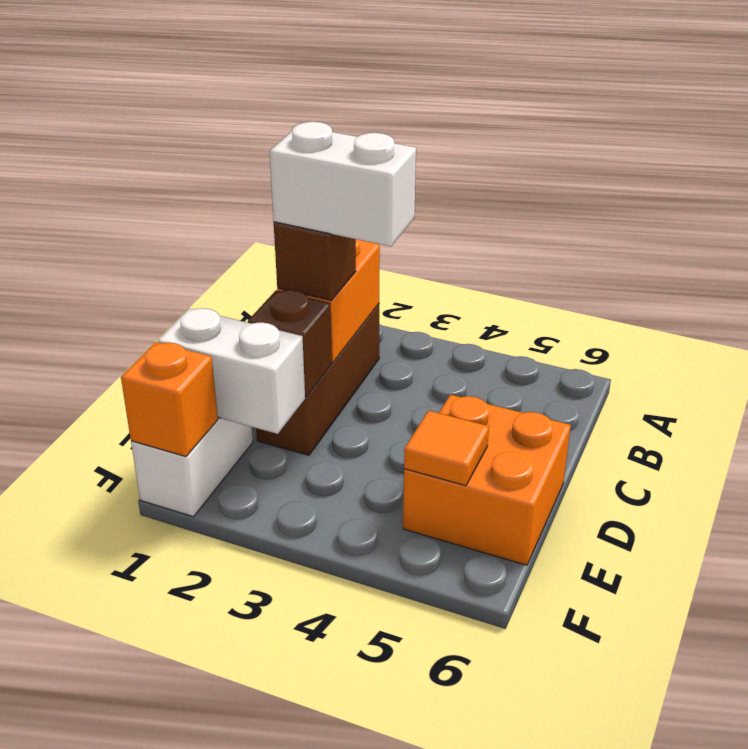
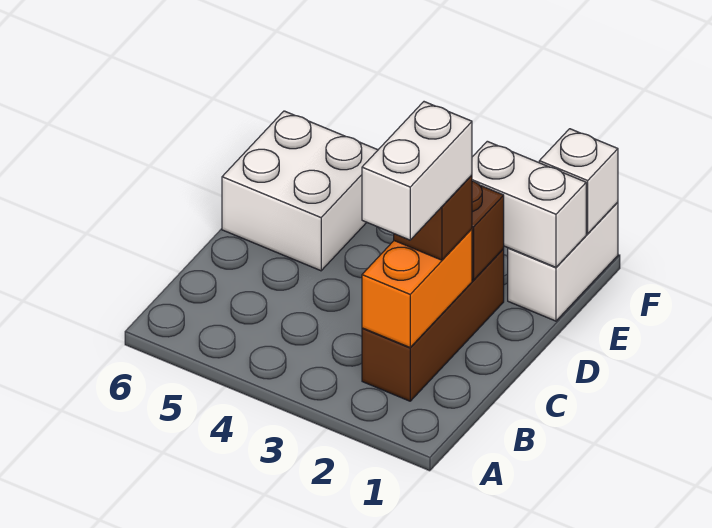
white brick C2:C3 level 4 -> white brick B2:C2 level 4
orange brick D5:E6 level 1 -> white brick D5:E6 level 1
orange tile E5 level 2 -> none
orange brick F1 level 2 -> white brick F1 level 2

